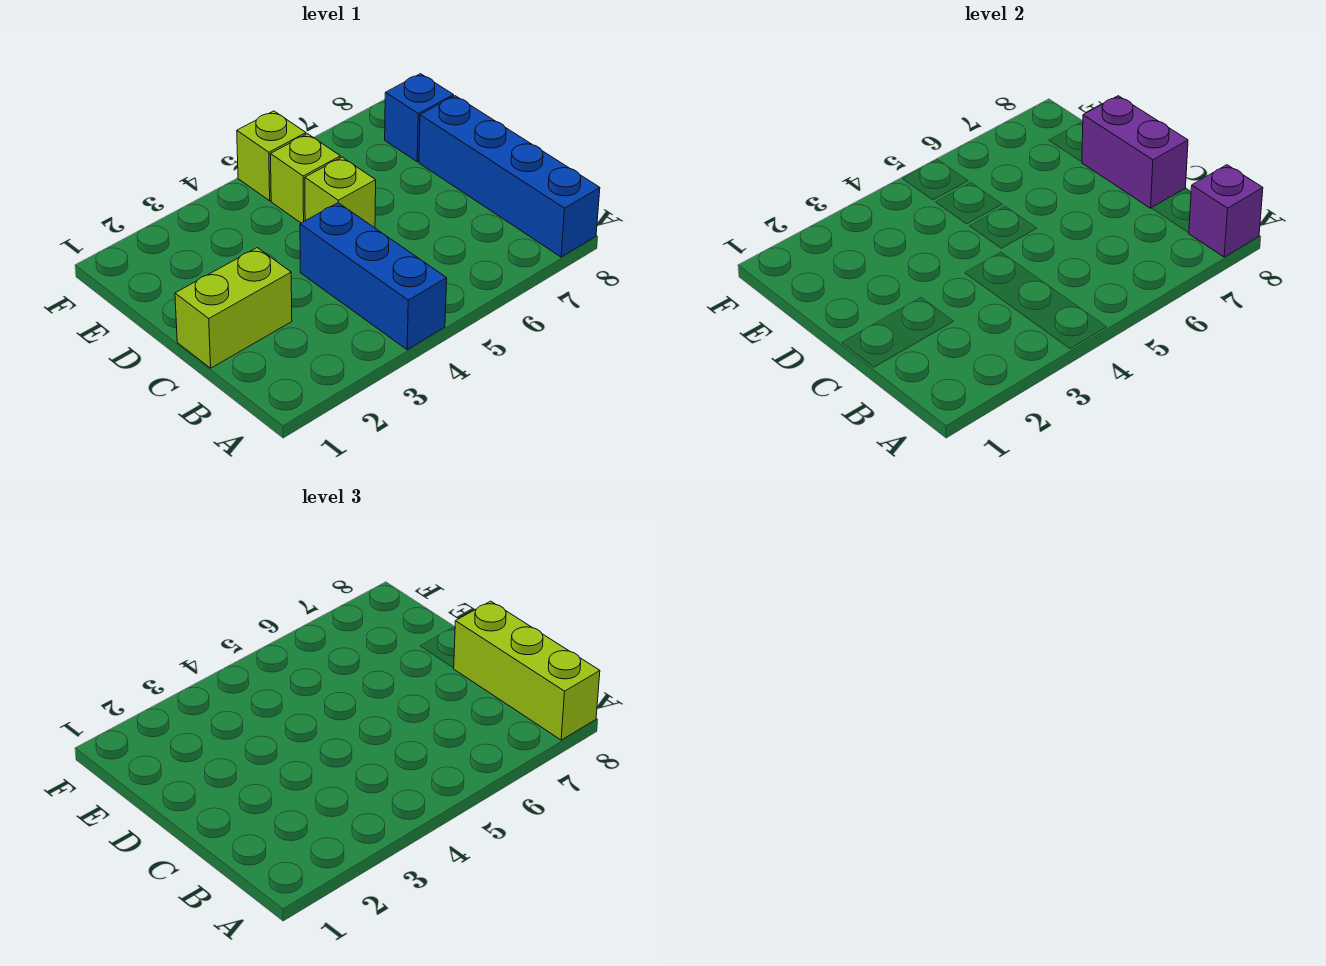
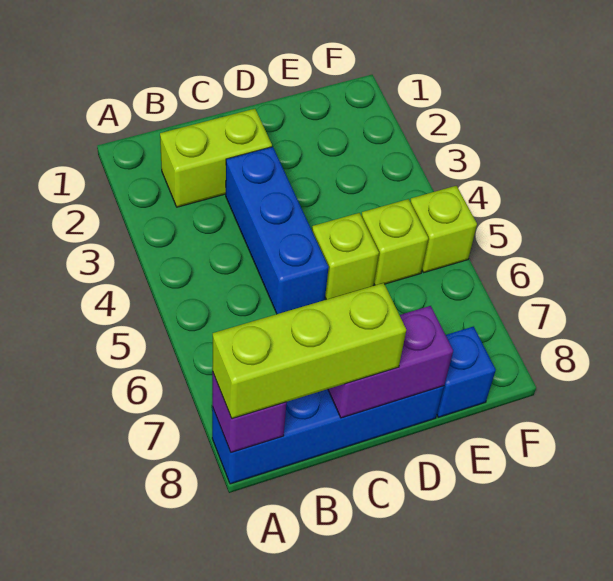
blue brick A4:C4 level 1 -> blue brick C3:C5 level 1
lime brick C1:C2 level 1 -> lime brick B2:C2 level 1

